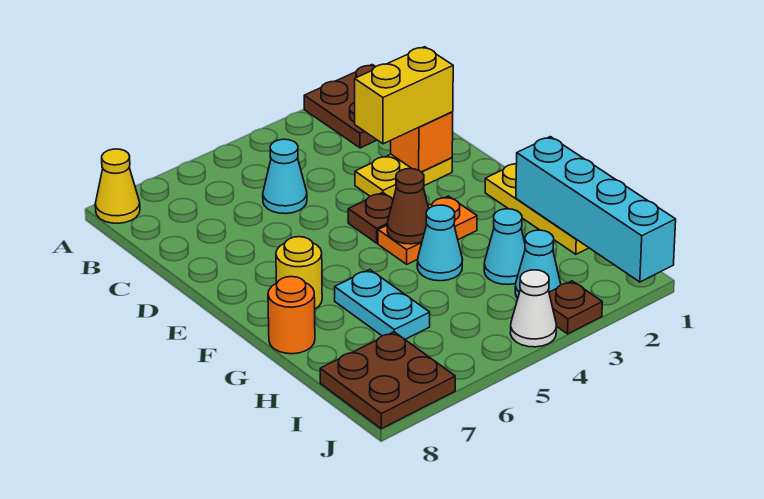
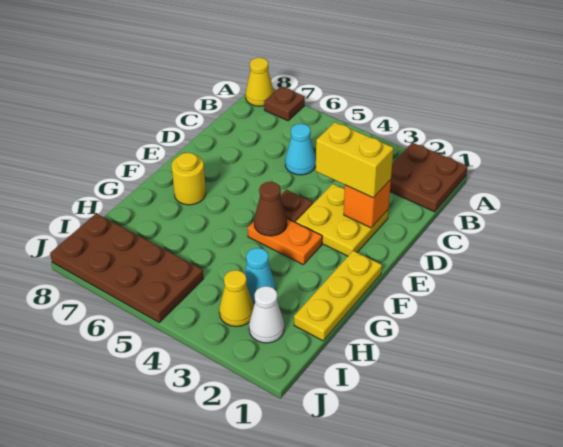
yellow plate D2:D3 level 1 -> yellow plate D2:E3 level 1
cyan brick G1:J1 level 2 -> none
cyan cone G4 level 1 -> none
cyan plate G6:H6 level 1 -> none
orange round brick G8 level 1 -> none
cyan cone I3 level 1 -> yellow cone I3 level 1
brown plate I7:J8 level 1 -> brown plate I5:J8 level 1
brown plate J3 level 1 -> brown plate A7 level 1
white cone J4 level 1 -> white cone I2 level 1

